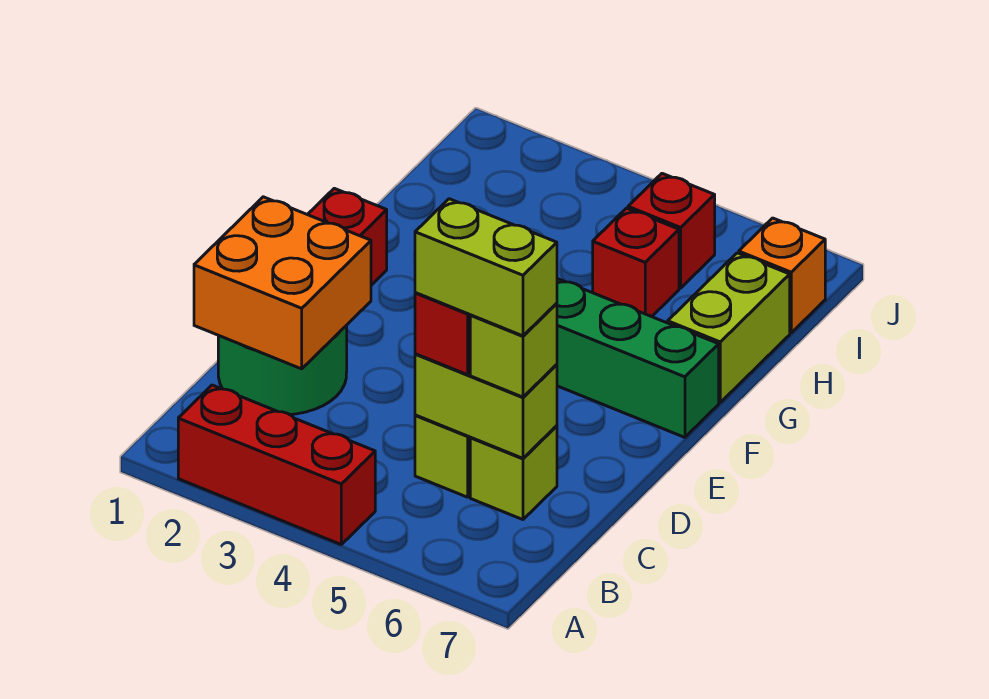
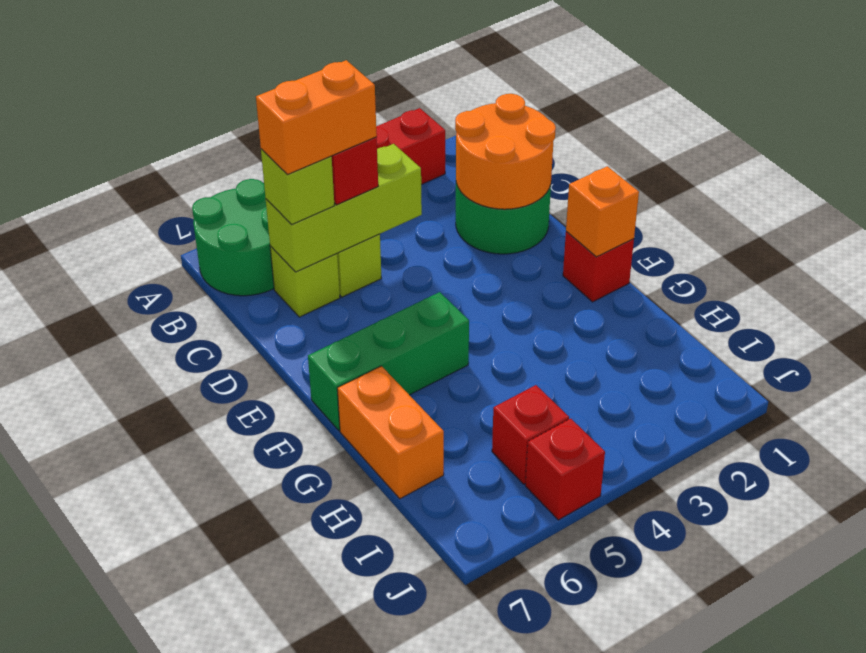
none -> green round brick A6:B7 level 1
orange brick C1:D2 level 2 -> orange round brick C1:D2 level 2
lime brick C5:C6 level 2 -> lime brick C4:C6 level 2
lime brick C5:C6 level 4 -> orange brick C5:C6 level 4
lime brick G7:H7 level 1 -> orange brick G7:H7 level 1
red brick H5 level 1 -> red brick J5 level 1
orange brick I7 level 1 -> orange brick F1 level 2

